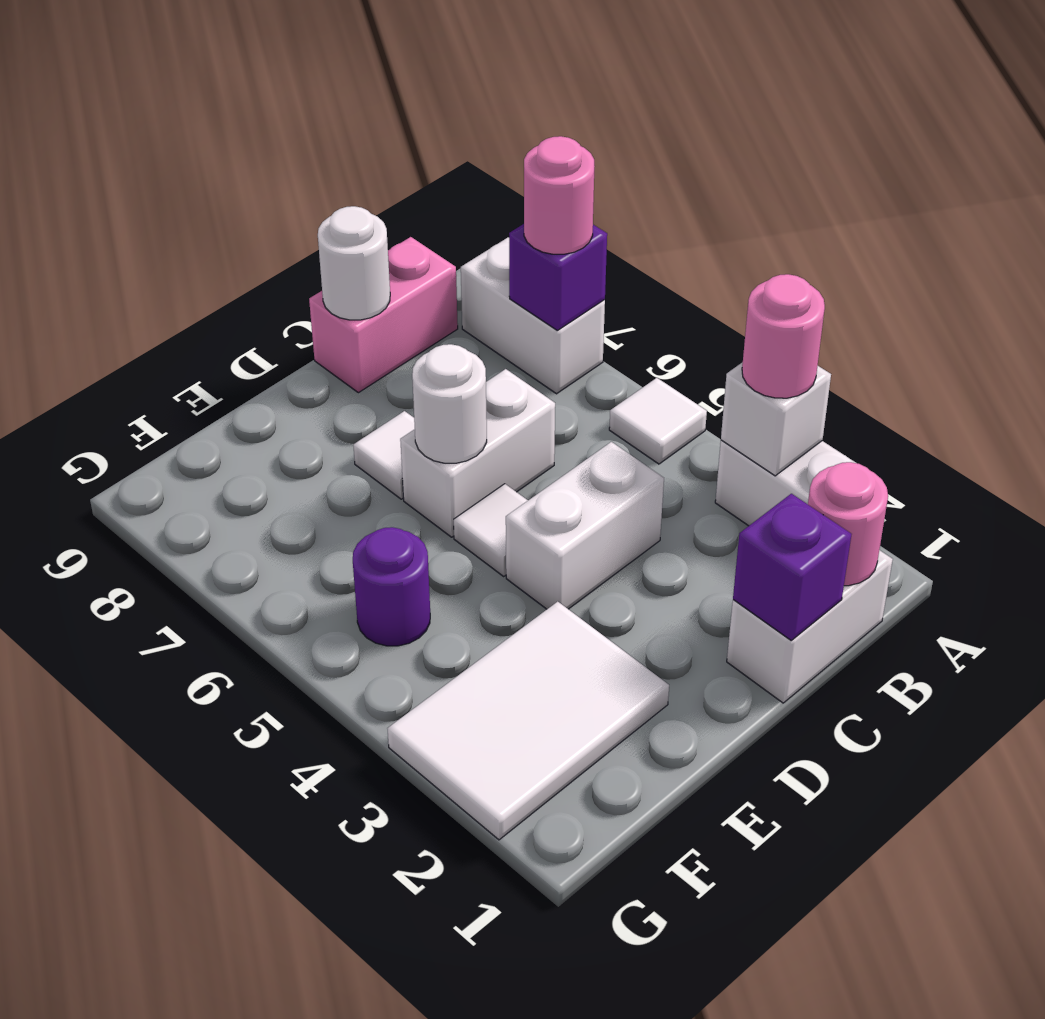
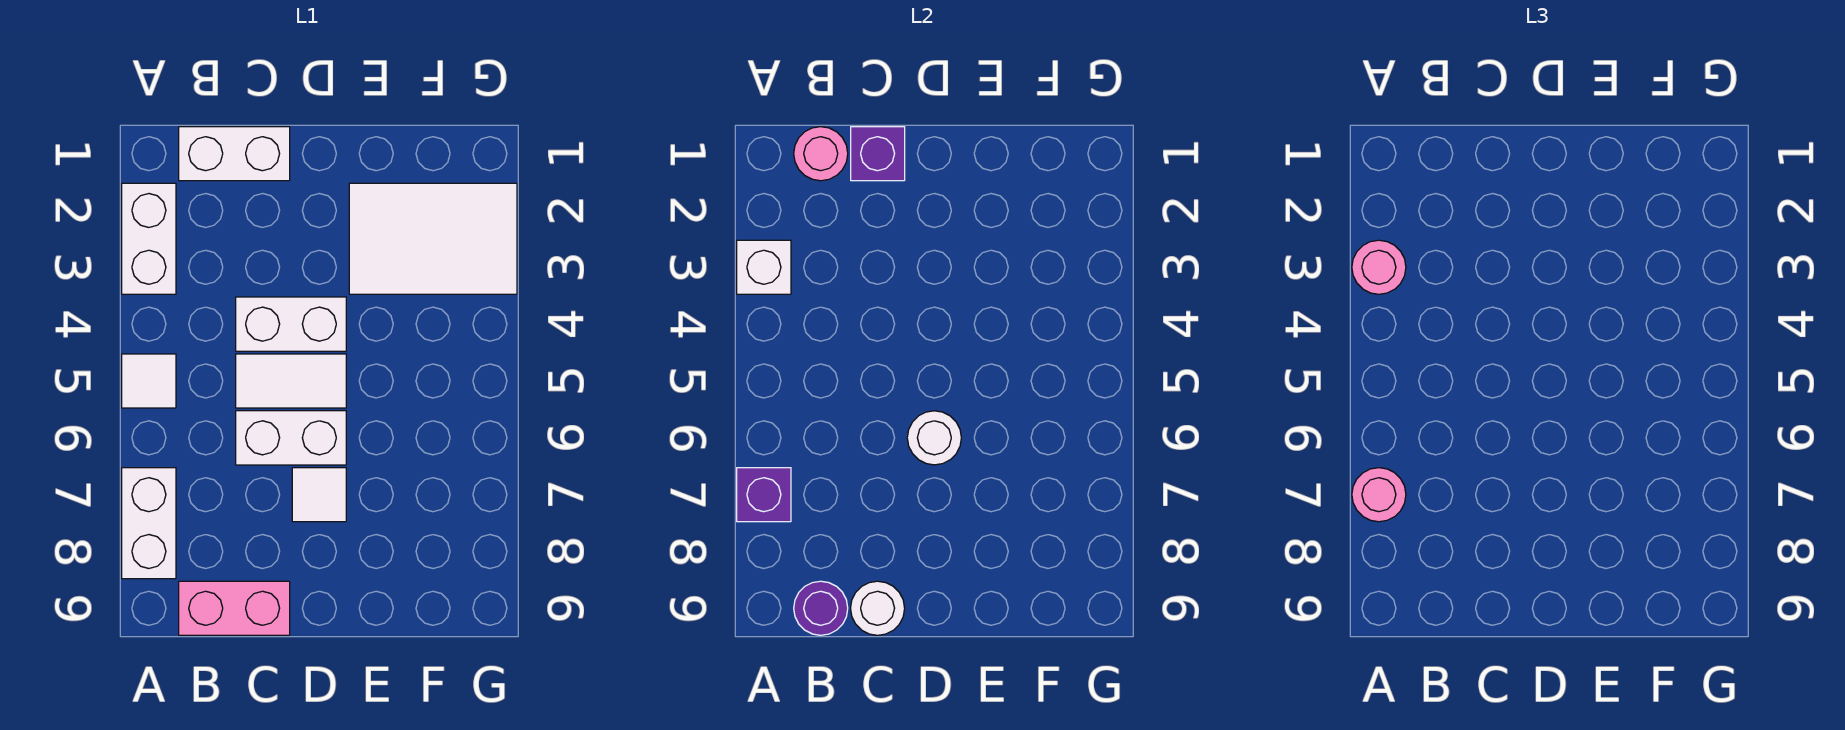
white tile D5 level 1 -> white tile C5:D5 level 1
purple round brick F5 level 1 -> purple round brick B9 level 2

